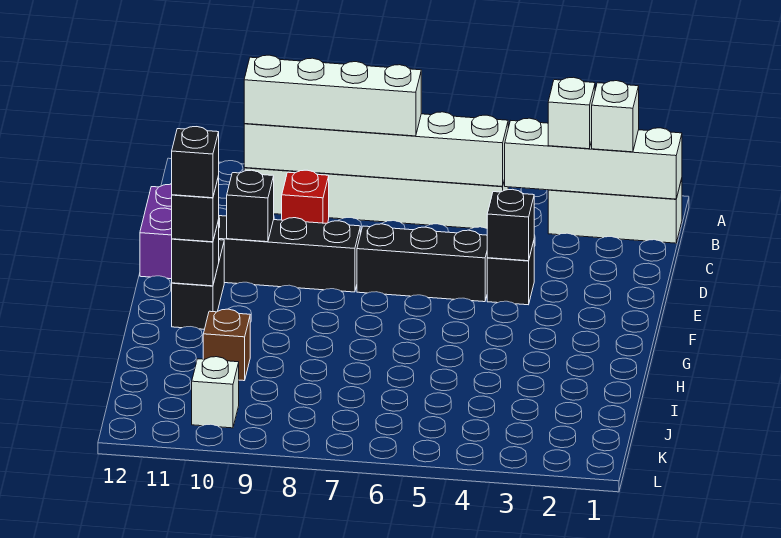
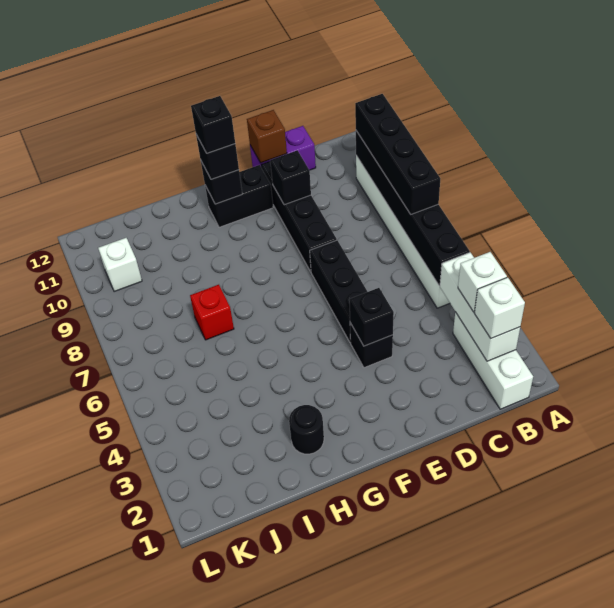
white brick B1:B4 level 2 -> white brick B2:B4 level 2
white brick B5:B10 level 2 -> black brick B5:B10 level 2
white brick B7:B10 level 3 -> black brick B7:B10 level 3
red brick C9 level 1 -> red brick I7 level 1
none -> black round brick H2 level 1
brown brick I10 level 1 -> brown brick E12 level 2

